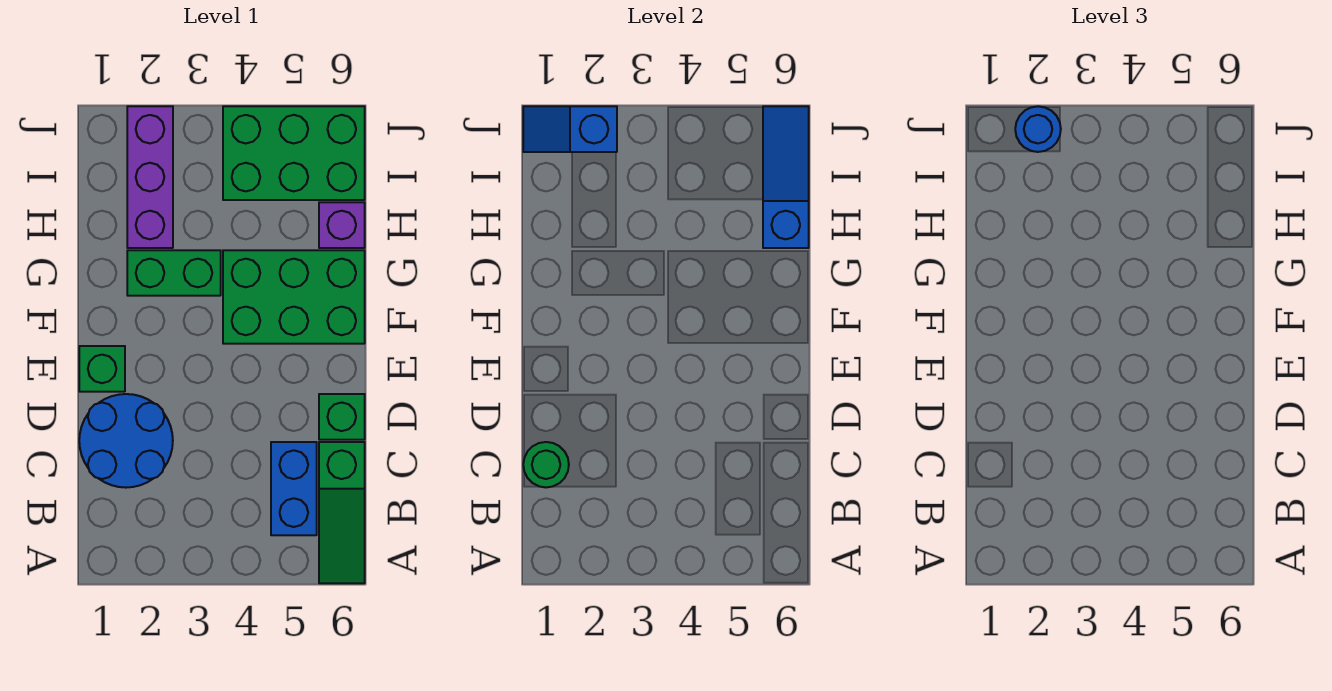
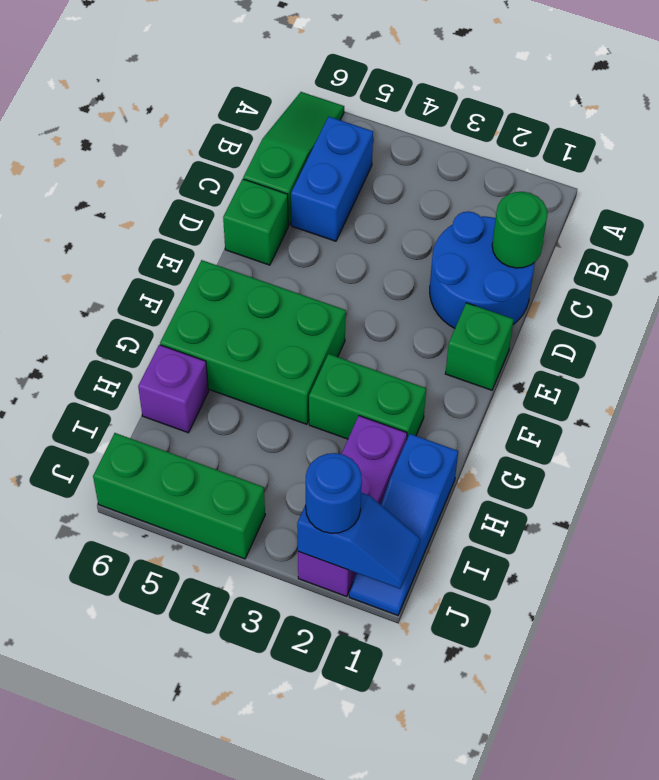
blue slope H6:J6 level 2 top H -> blue slope H1:J1 level 1 top H
green brick I4:J6 level 1 -> green brick J4:J6 level 1

